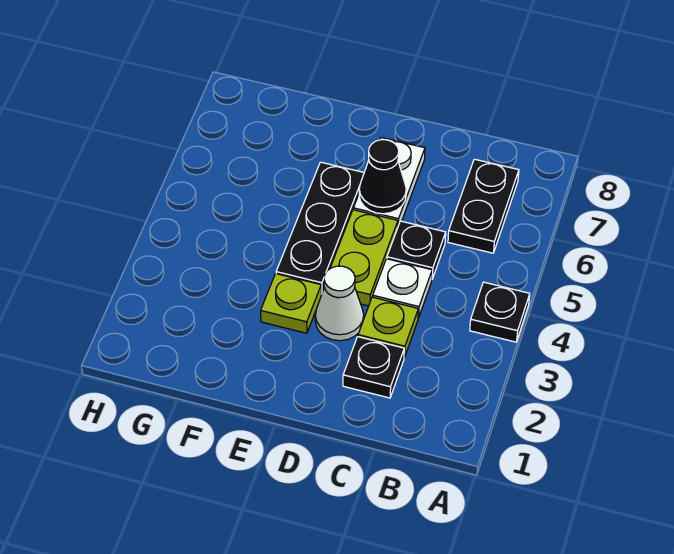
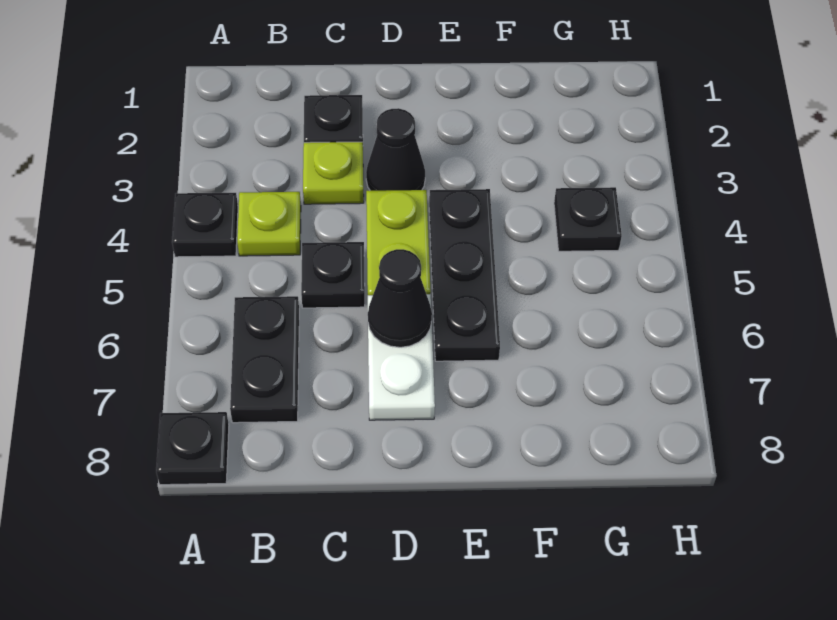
none -> black plate A8 level 1
white plate C4 level 1 -> none
white cone D3 level 1 -> black cone D3 level 1
lime plate E3 level 1 -> lime plate B4 level 1
none -> black plate G4 level 1

